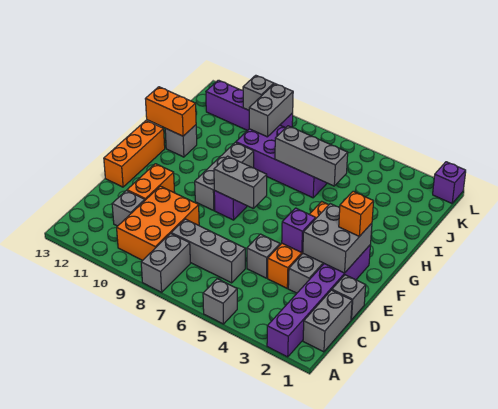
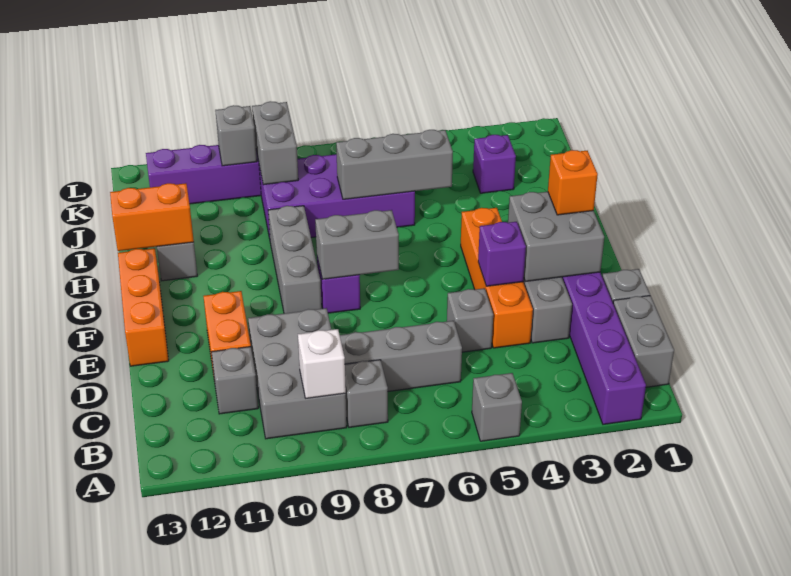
grey brick A8:B8 level 1 -> grey brick B8 level 1
orange brick B9:D10 level 1 -> grey brick B9:D10 level 1
none -> white brick B9 level 2
purple brick L1 level 1 -> purple brick J3 level 1

